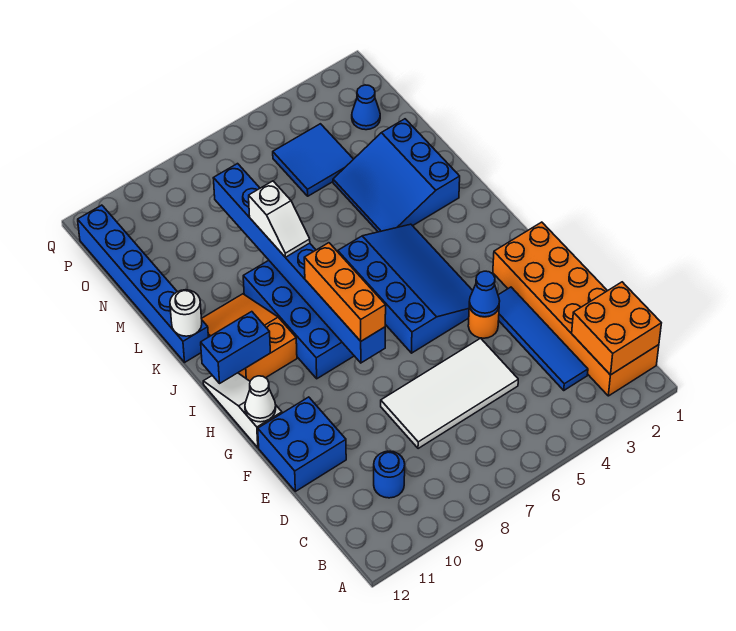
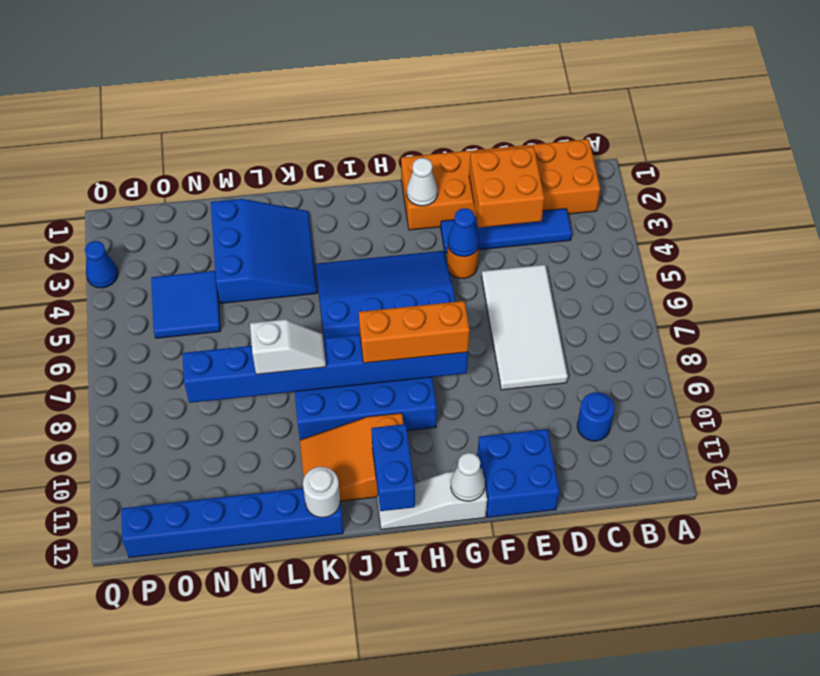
orange brick B1:C2 level 2 -> orange brick D2:E3 level 2
none -> white cone G2 level 2
blue slope K2:M4 level 1 top 2 -> blue slope K2:M4 level 1 top M
blue cone O2 level 1 -> blue cone Q3 level 1

